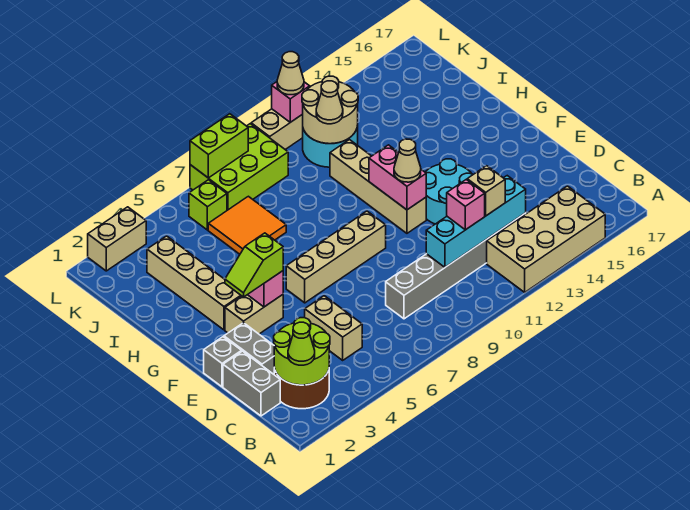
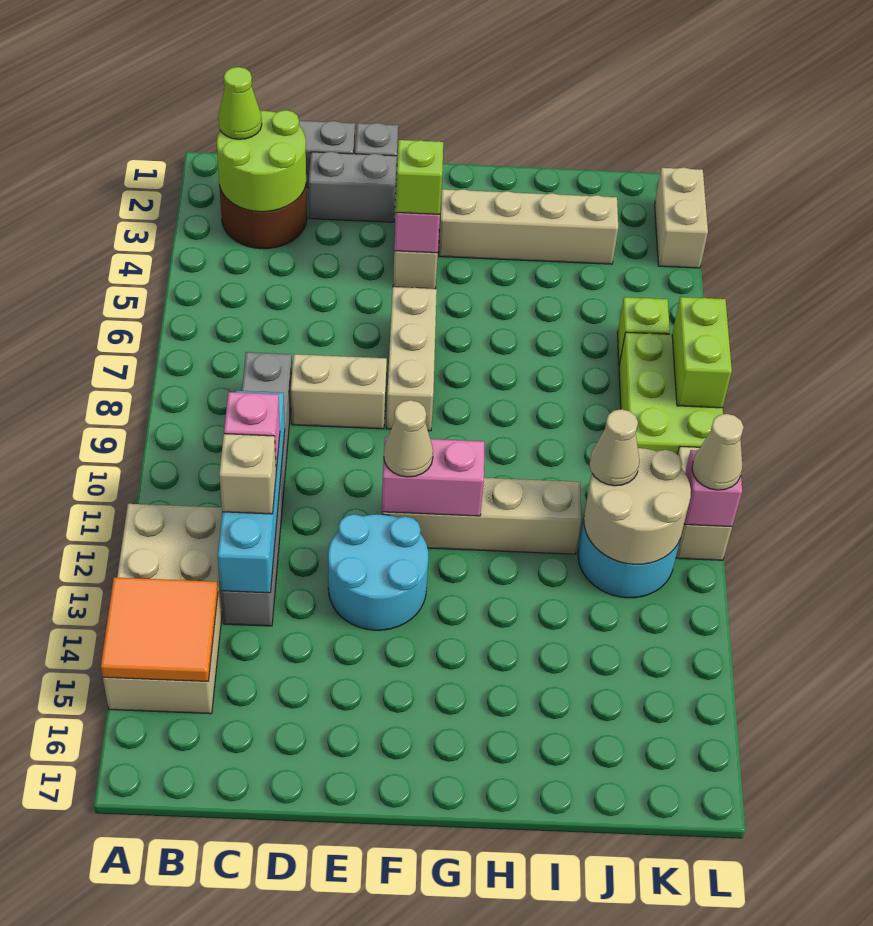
tan brick C5:D5 level 1 -> tan brick D8:E8 level 1
tan brick F6:F9 level 1 -> tan brick F6:F8 level 1
orange tile I6:J7 level 1 -> orange tile A14:B15 level 2

